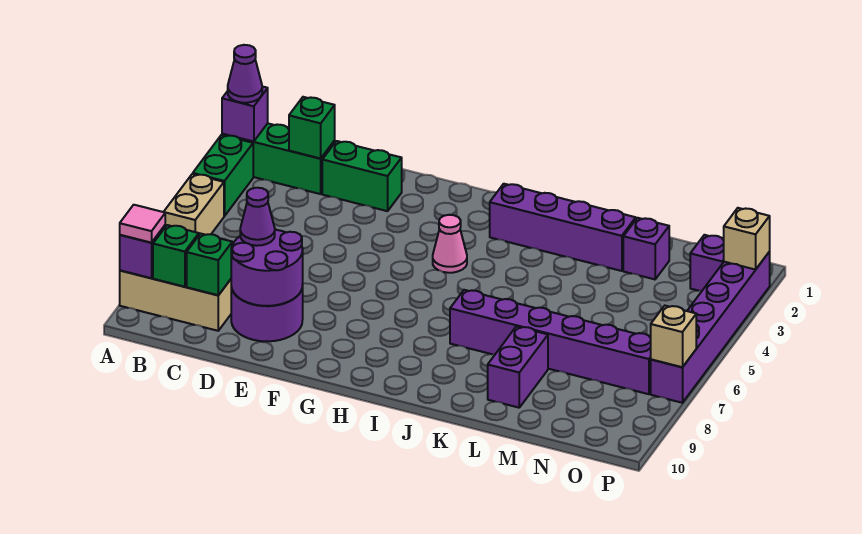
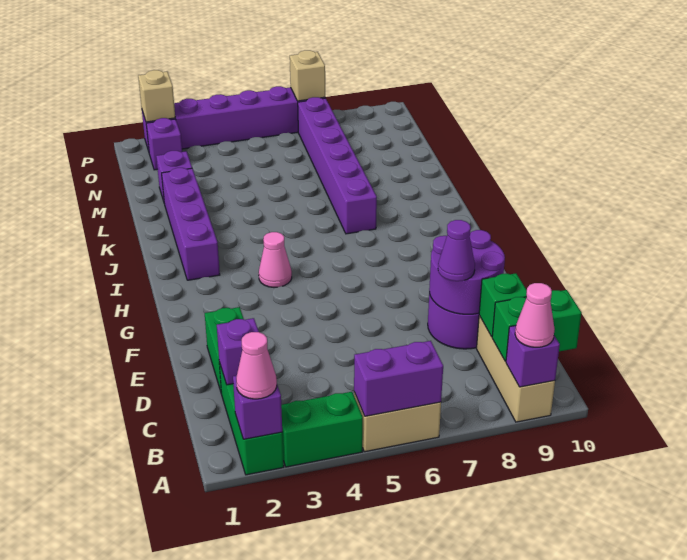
purple cone A2 level 3 -> pink cone A2 level 3
pink tile A9 level 3 -> pink cone A9 level 3
green brick B9 level 2 -> green brick B9:B10 level 2
green brick C2 level 2 -> purple brick C2 level 2
purple brick L8:L9 level 1 -> purple brick A5:A6 level 2

